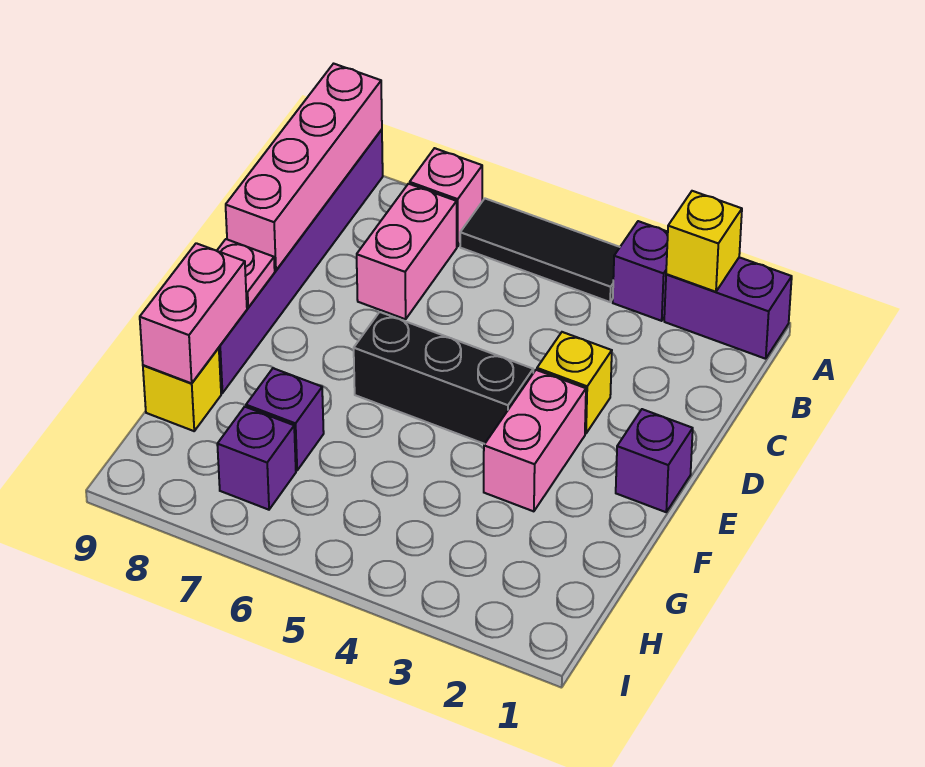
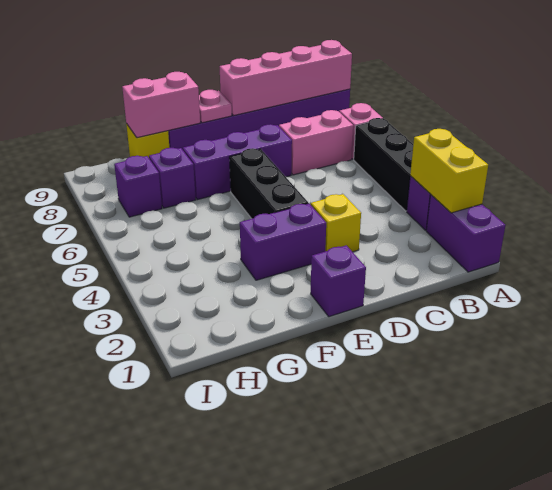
yellow brick A2 level 2 -> yellow brick A2:A3 level 2
black tile A4:A6 level 1 -> black brick A4:A6 level 1
none -> purple brick D7:F7 level 1
pink brick E3:F3 level 1 -> purple brick E3:F3 level 1

